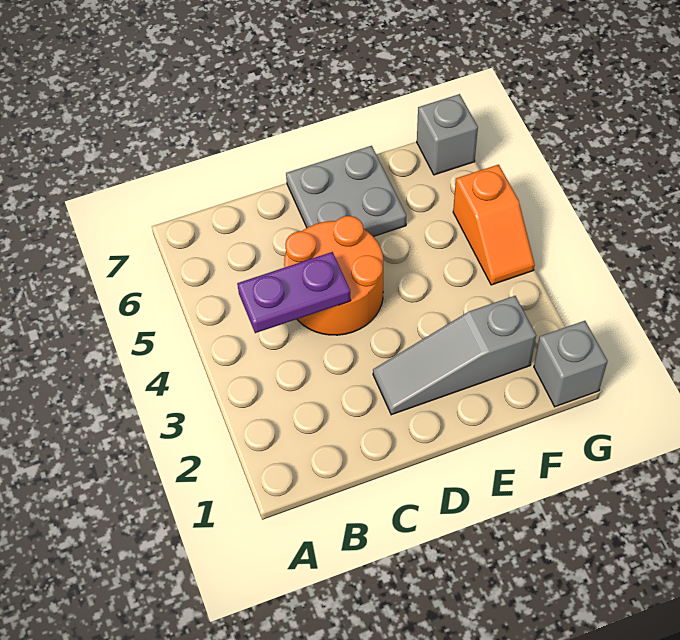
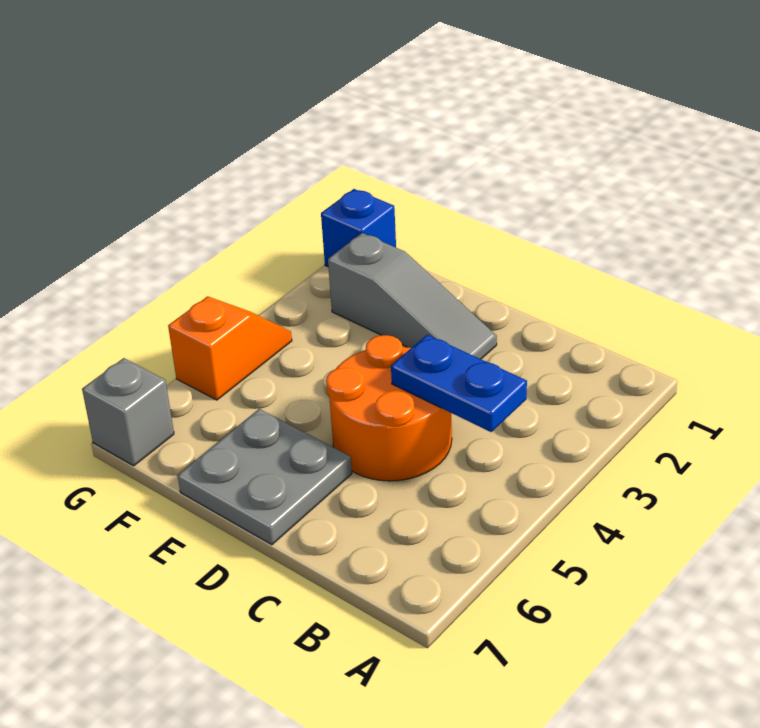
purple plate B4:C4 level 2 -> blue plate B4:C4 level 2
grey brick G1 level 1 -> blue brick G1 level 1

